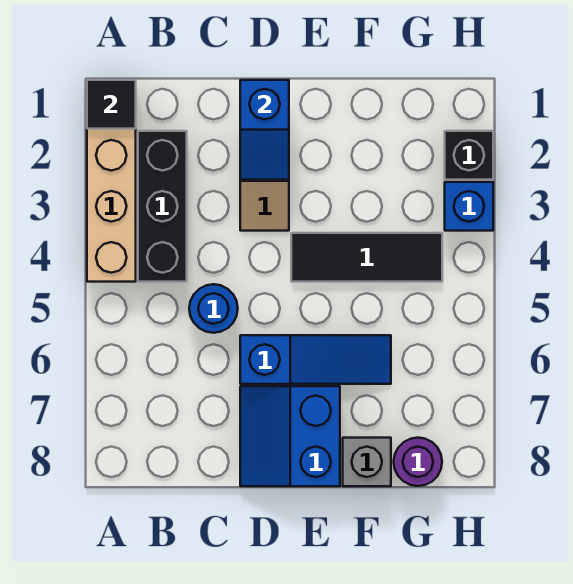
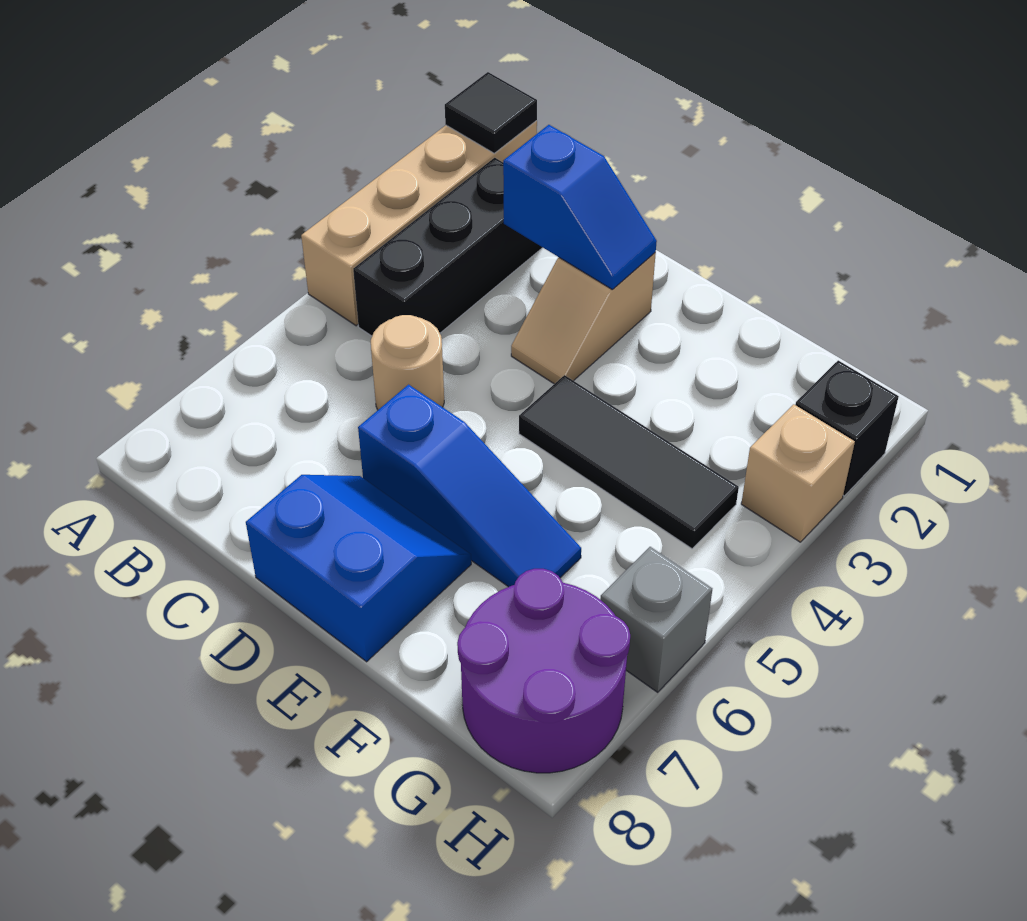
blue round brick C5 level 1 -> tan round brick C5 level 1
blue slope D1:D2 level 2 top 1 -> blue slope C2:D2 level 2 top C
blue slope D7:E8 level 1 top E -> blue slope D7:E8 level 1 top 8
grey brick F8 level 1 -> grey brick H6 level 1
purple round brick G8 level 1 -> purple round brick G7:H8 level 1
blue brick H3 level 1 -> tan brick H3 level 1

